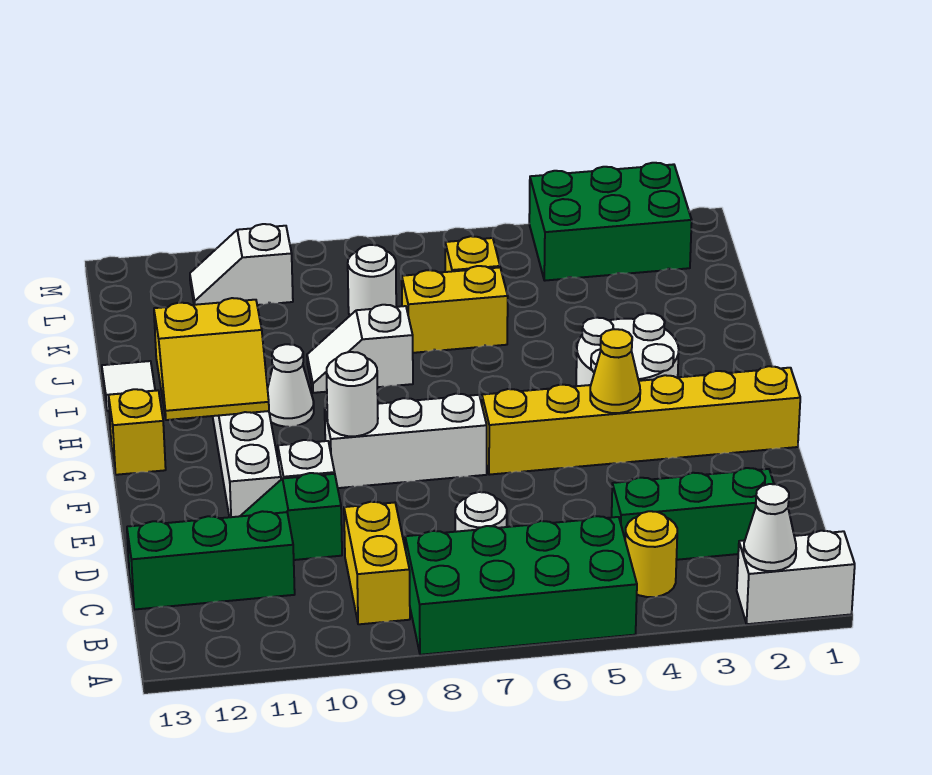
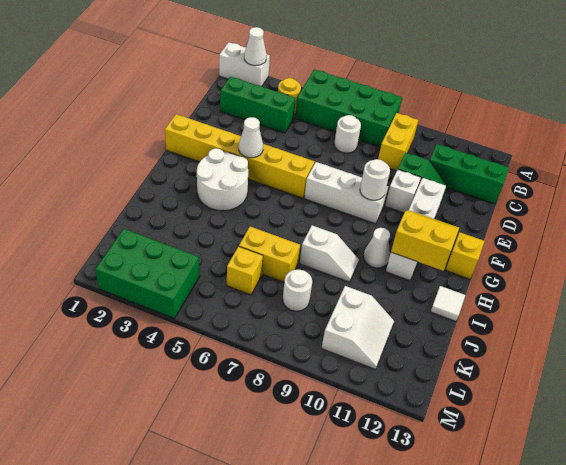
yellow cone F4 level 2 -> white cone F4 level 2
white slope L10:L11 level 1 top 10 -> white slope K10:L11 level 1 top 10

